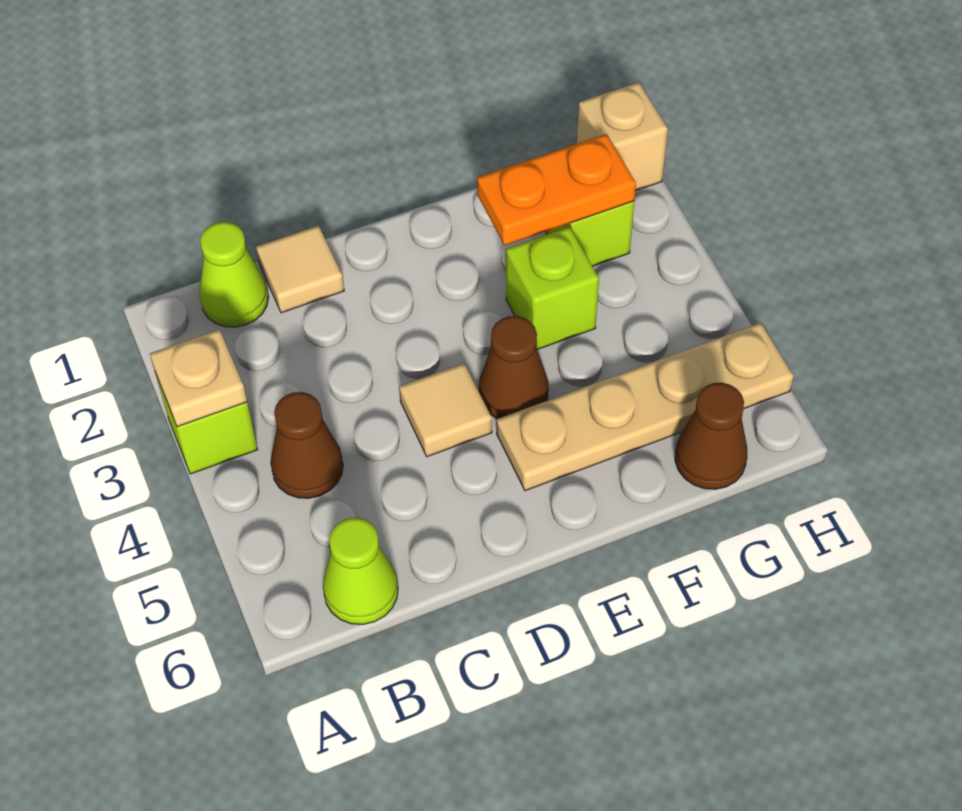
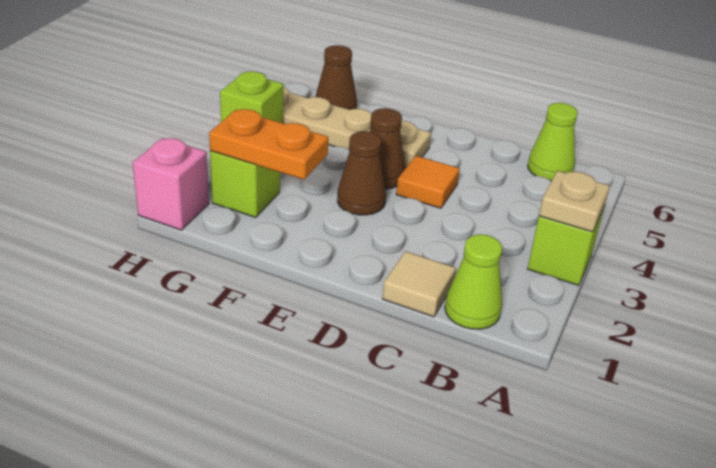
brown cone B4 level 1 -> brown cone E3 level 1
tan tile D4 level 1 -> orange tile D4 level 1
lime brick F3 level 1 -> lime brick H4 level 1
tan brick H1 level 1 -> pink brick H1 level 1

